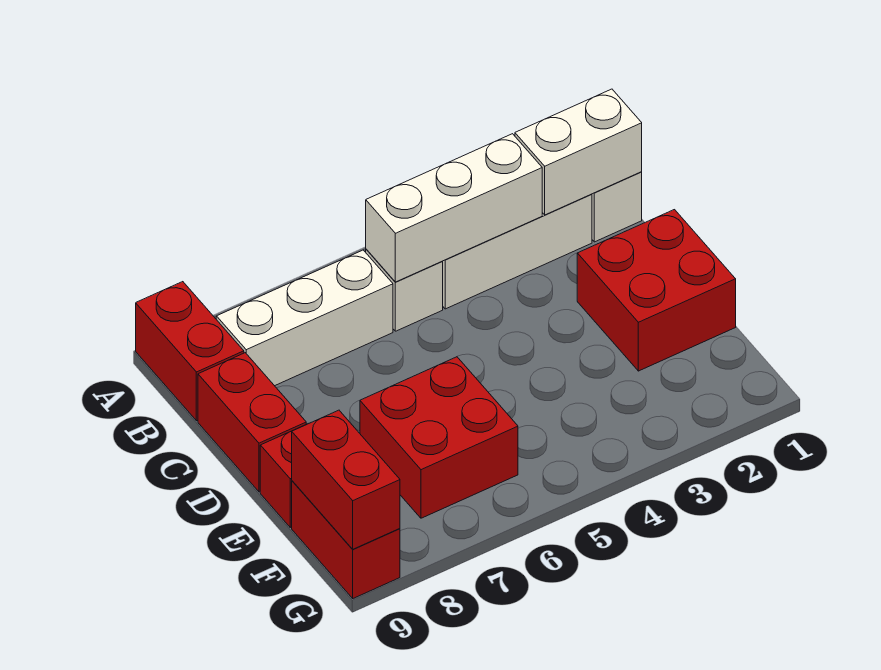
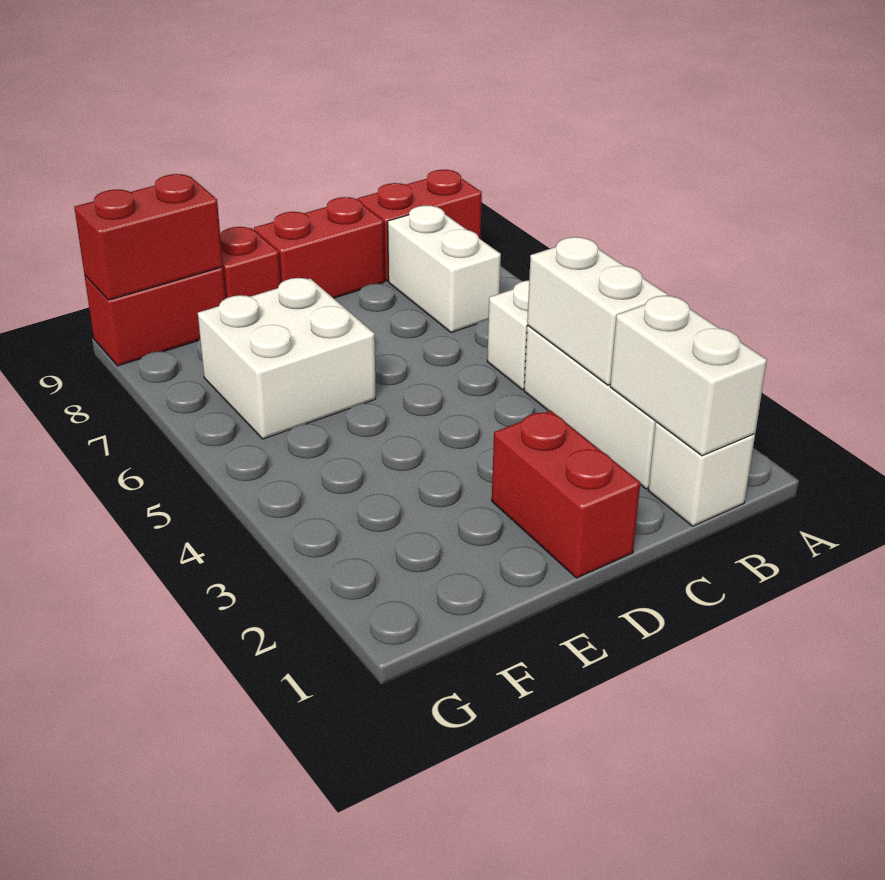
white brick B3:B5 level 2 -> white brick B3:B4 level 2
white brick B6:B8 level 1 -> white brick B7:B8 level 1
red brick D1:E2 level 1 -> red brick D1:D2 level 1
red brick E6:F7 level 1 -> white brick E6:F7 level 1

